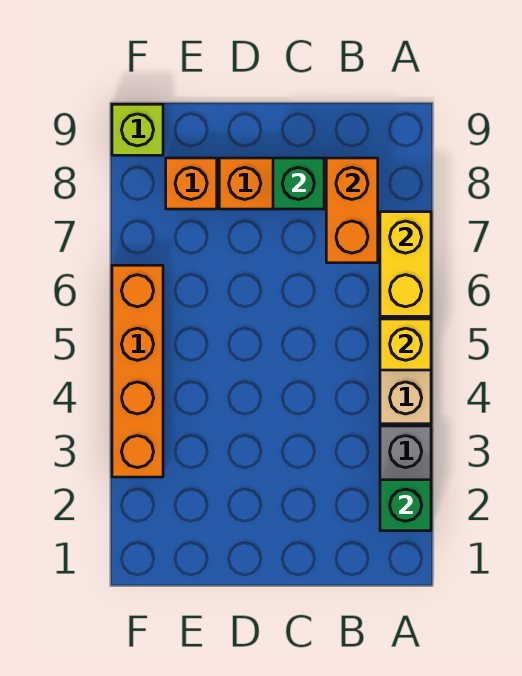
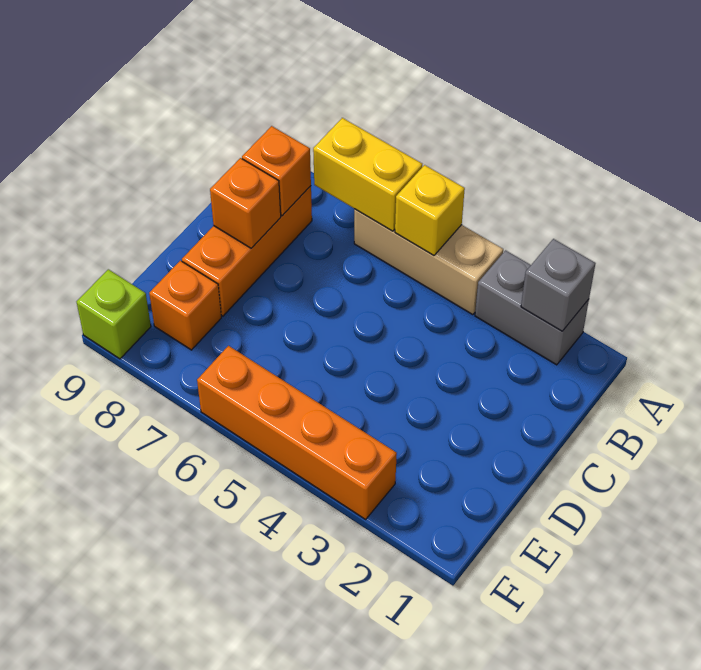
green brick A2 level 2 -> grey brick A2 level 2
orange brick B7:B8 level 2 -> orange brick B8 level 2
green brick C8 level 2 -> orange brick C8 level 2

